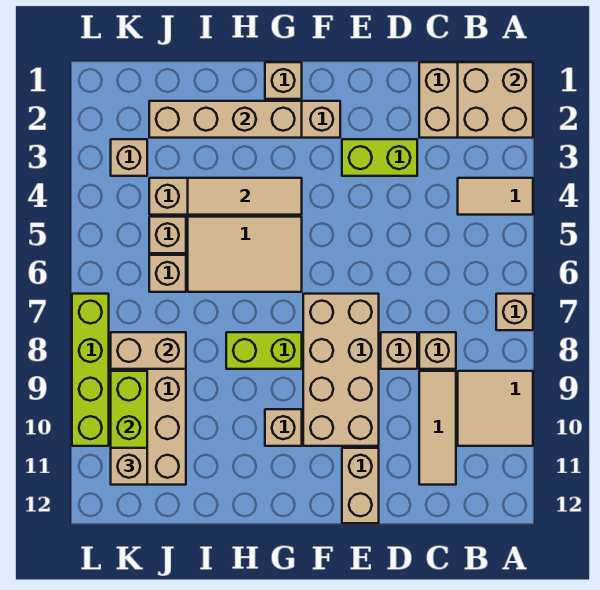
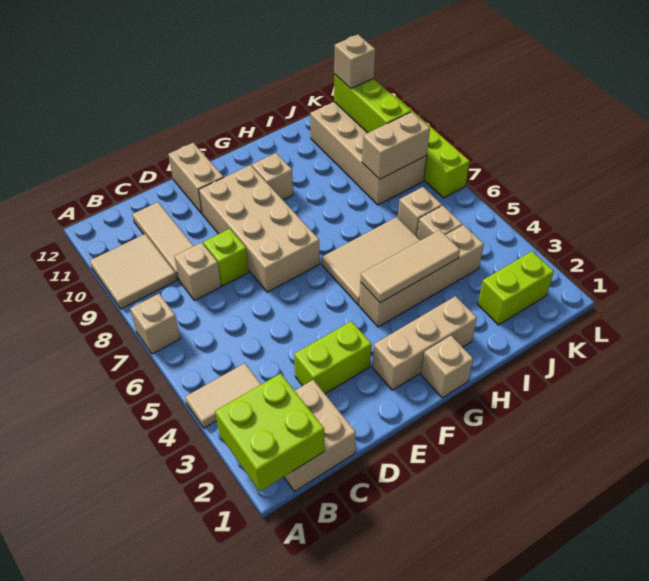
tan brick A1:B2 level 2 -> lime brick A1:B2 level 2
tan brick D8 level 1 -> lime brick D8 level 1
tan brick G2:J2 level 2 -> none
lime brick G8:H8 level 1 -> lime brick J2:K2 level 1
tan brick K3 level 1 -> none

